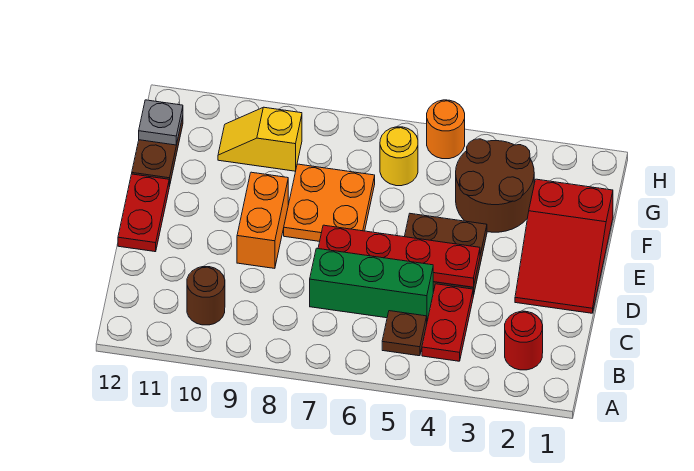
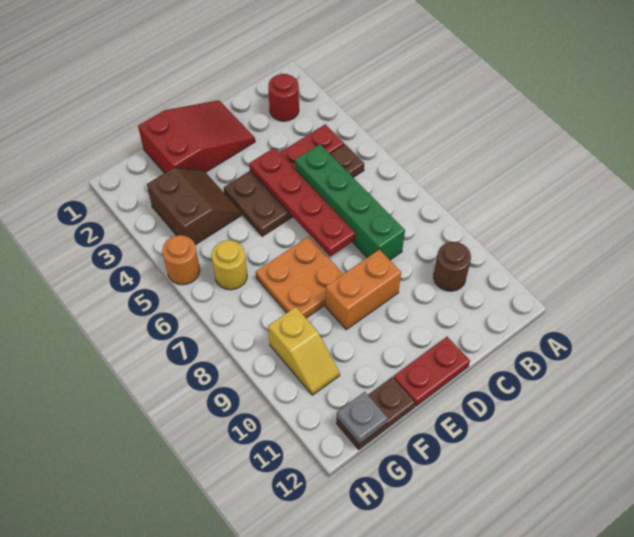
green brick C5:C7 level 1 -> green brick C5:C8 level 1
brown round brick F3:G4 level 1 -> brown slope F3:G4 level 1 top G

